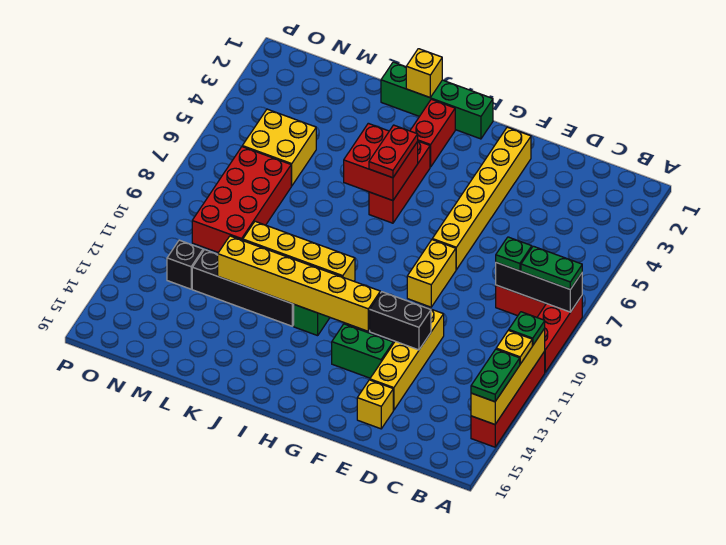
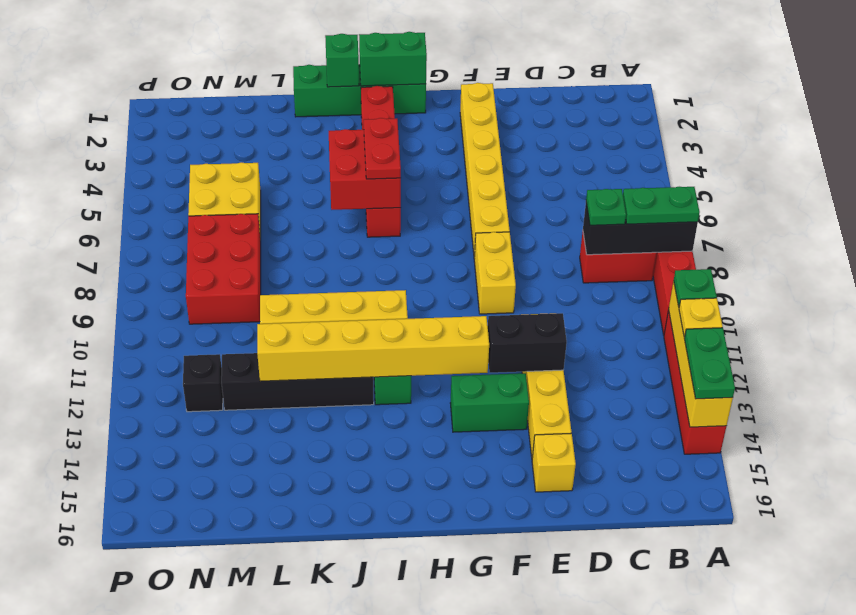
none -> green brick H1:I1 level 2
yellow brick J1 level 2 -> green brick J1 level 2
red brick M7:N10 level 1 -> red brick M7:N9 level 1

